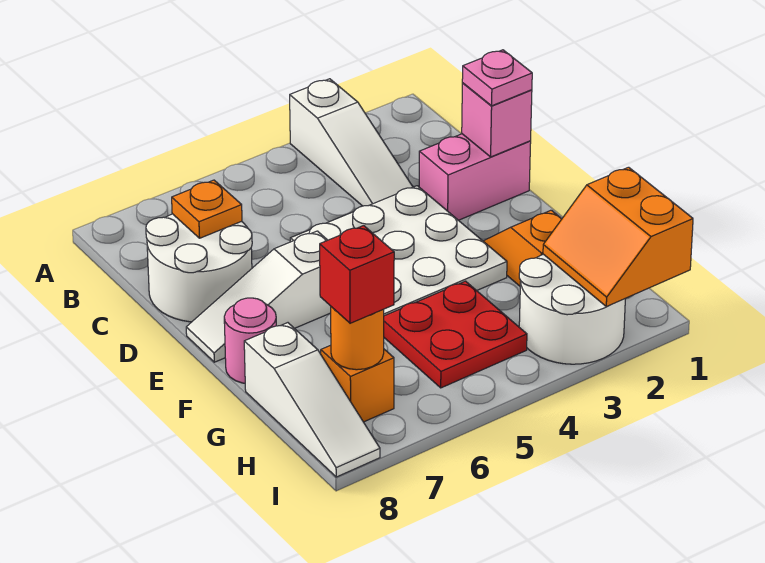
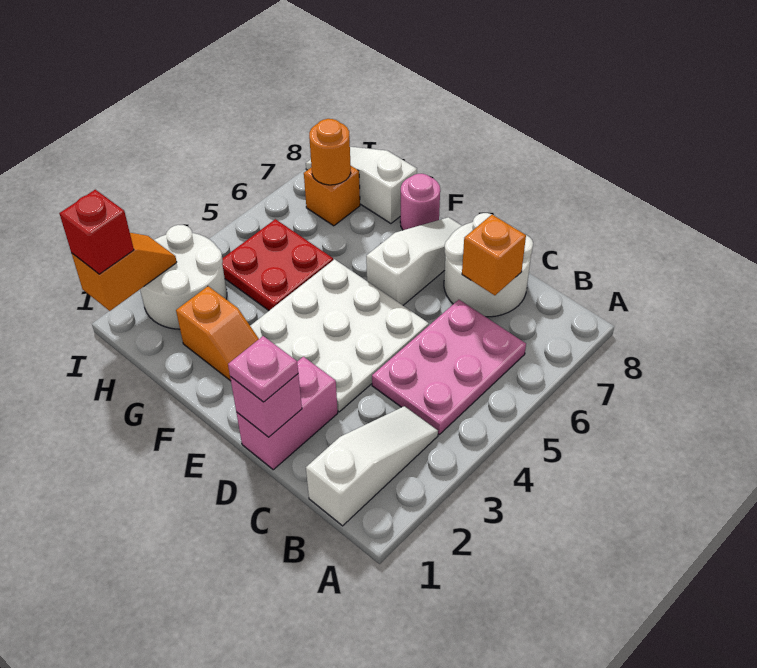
white slope A3:C3 level 1 top A -> white slope B1:B3 level 1 top 1
none -> pink plate B4:C6 level 1
orange plate C7 level 2 -> orange brick C7 level 2
orange slope H1:I2 level 2 top 1 -> orange slope I1:I2 level 2 top 1
red brick H7 level 3 -> red brick I1 level 3

